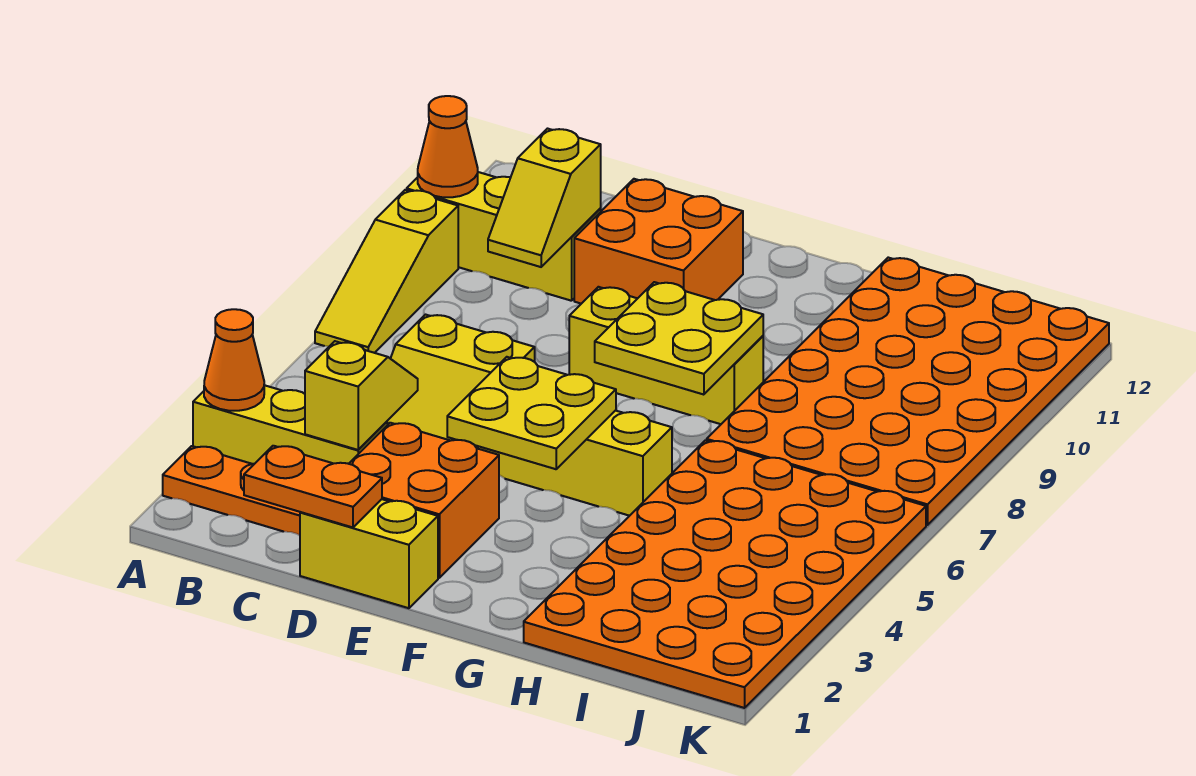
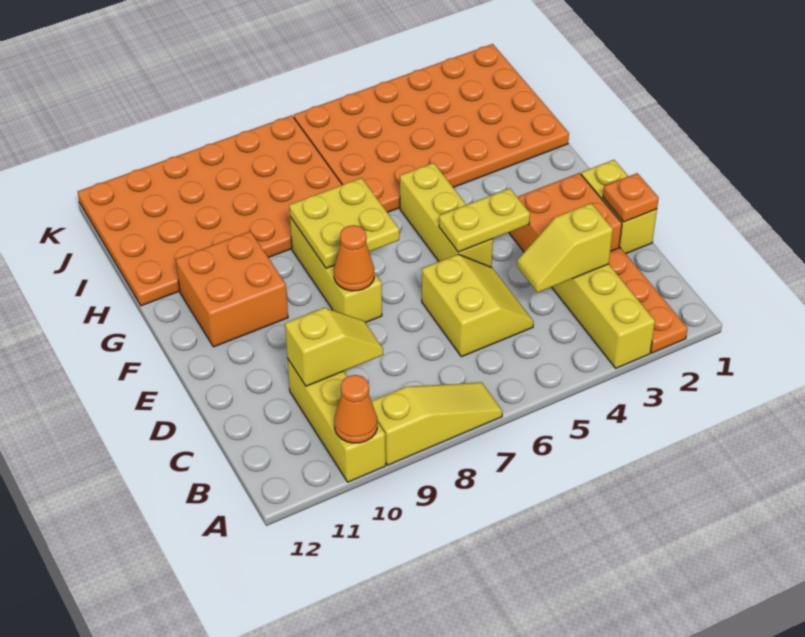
orange cone A3 level 2 -> orange cone E8 level 2
orange plate C1:D1 level 2 -> orange plate D1 level 2
orange brick D10:E11 level 1 -> orange brick F10:G11 level 1
yellow plate E4:F5 level 2 -> yellow plate E4:E5 level 2

